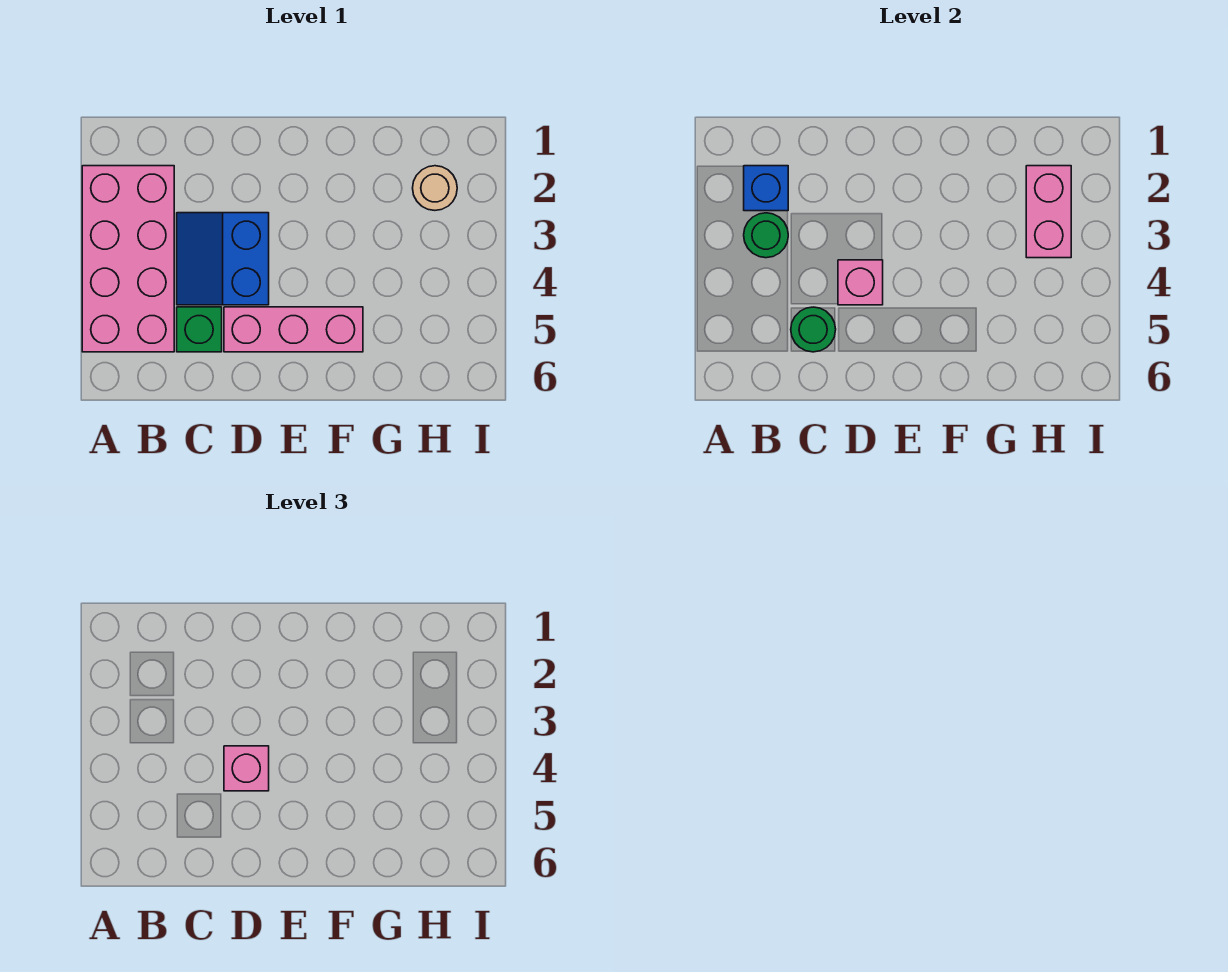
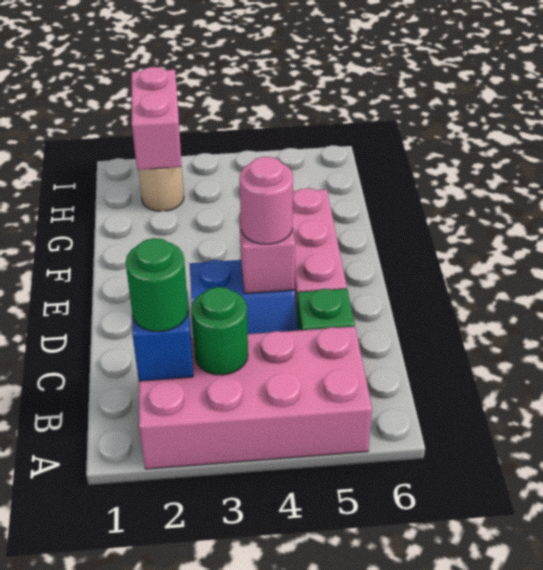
green round brick C5 level 2 -> green round brick B2 level 3
pink brick D4 level 3 -> pink round brick D4 level 3
pink brick H2:H3 level 2 -> pink brick H2:I2 level 2

